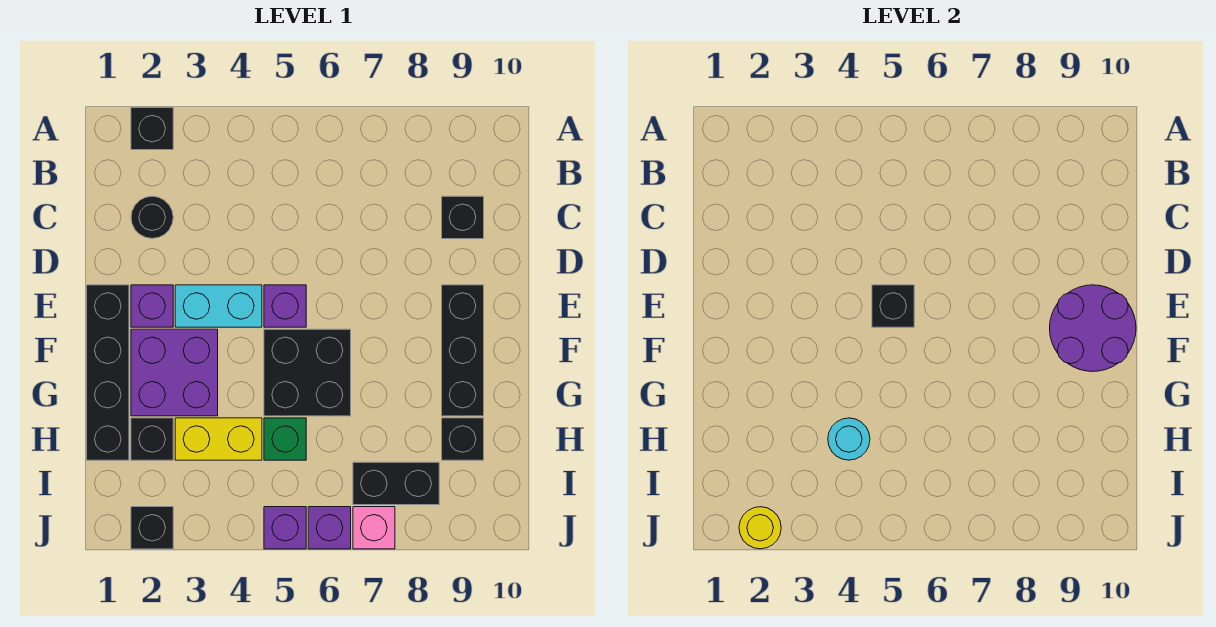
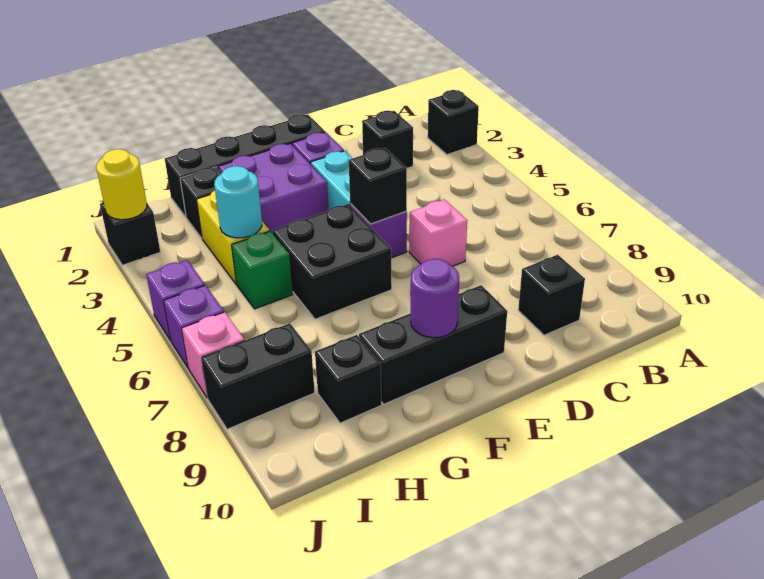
black round brick C2 level 1 -> black brick C2 level 1
none -> pink brick D6 level 1
purple round brick E9:F10 level 2 -> purple round brick F9 level 2
black brick I7:I8 level 1 -> black brick I8:J8 level 1

